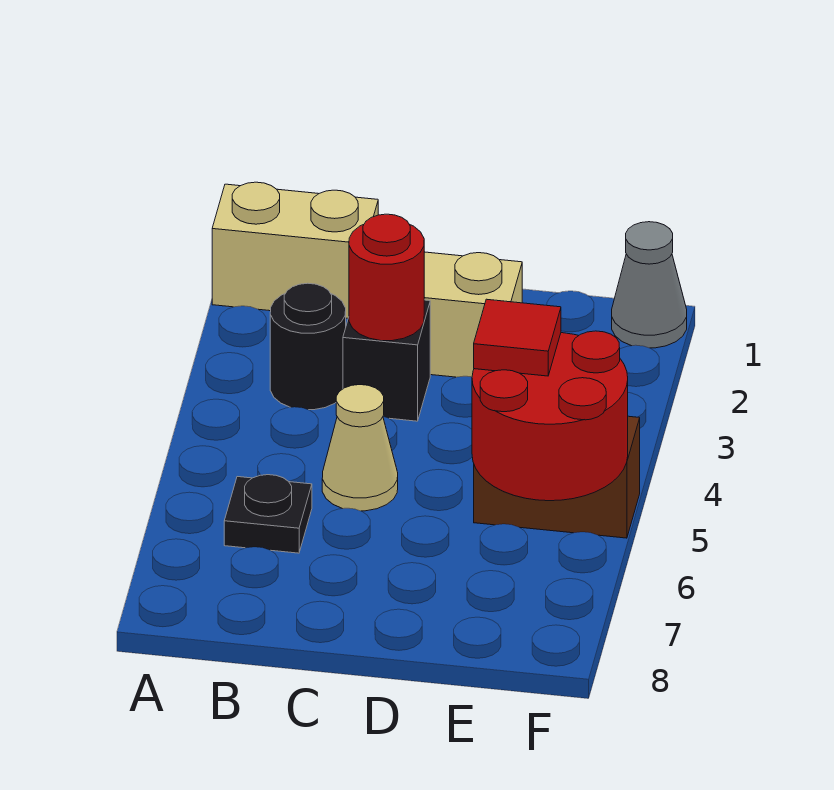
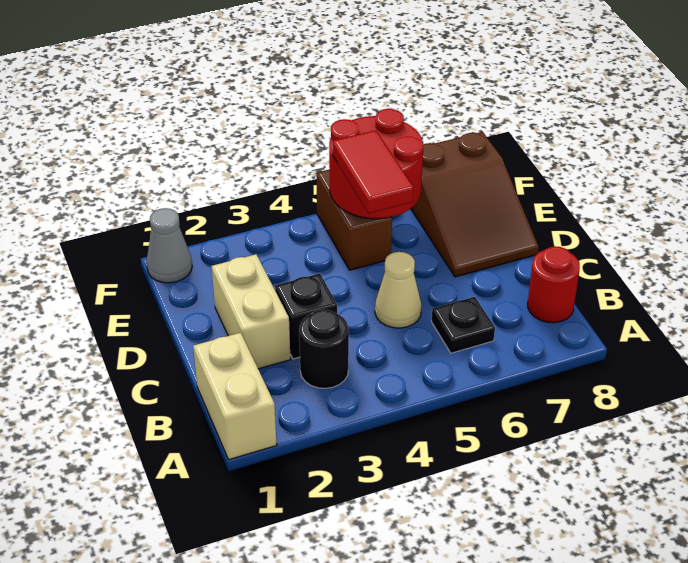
red round brick C3 level 2 -> red round brick B8 level 1
none -> brown slope D7:F8 level 1 top F
red tile E5 level 3 -> red tile D5:E5 level 3

